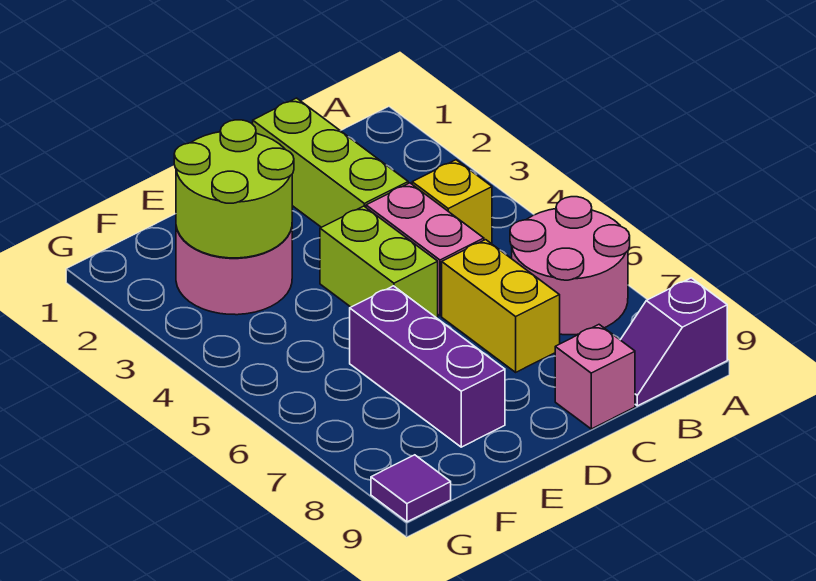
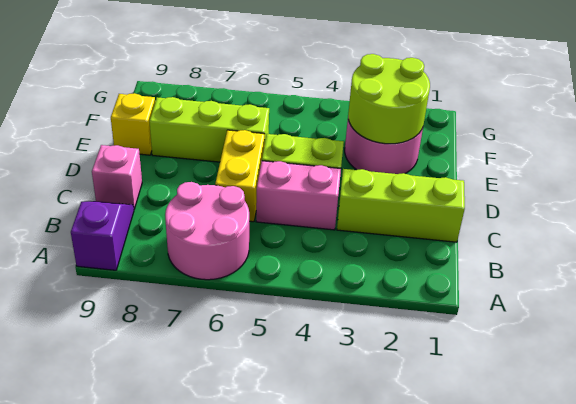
yellow brick B4 level 1 -> yellow brick E9 level 1
yellow brick C6:C7 level 1 -> yellow brick C6:D6 level 1
purple brick E6:E8 level 1 -> lime brick E6:E8 level 1
purple tile G9 level 1 -> none

